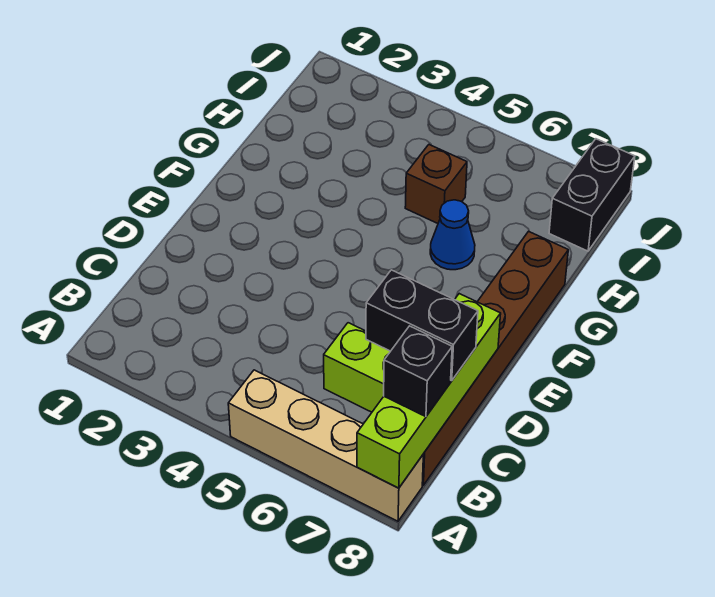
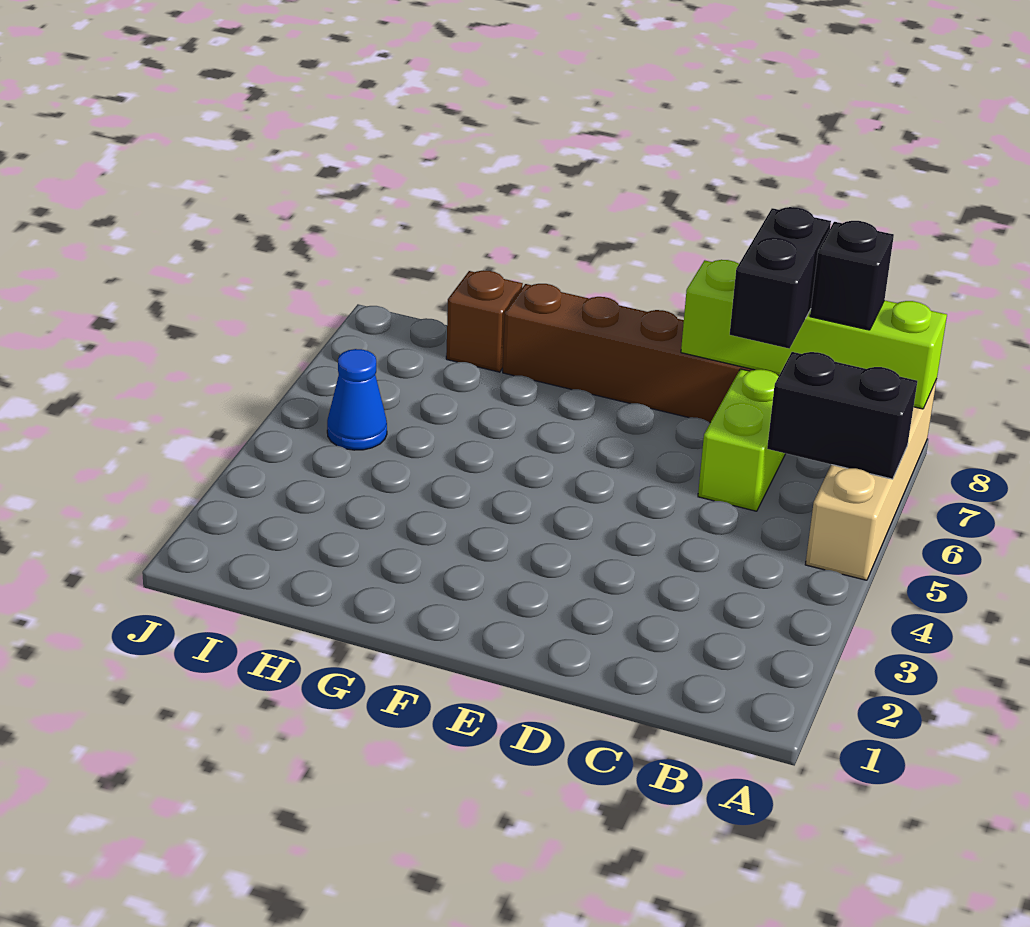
blue cone G6 level 1 -> blue cone I5 level 1
brown brick H5 level 1 -> brown brick H8 level 1
black brick I8:J8 level 1 -> black brick A6:B6 level 2

